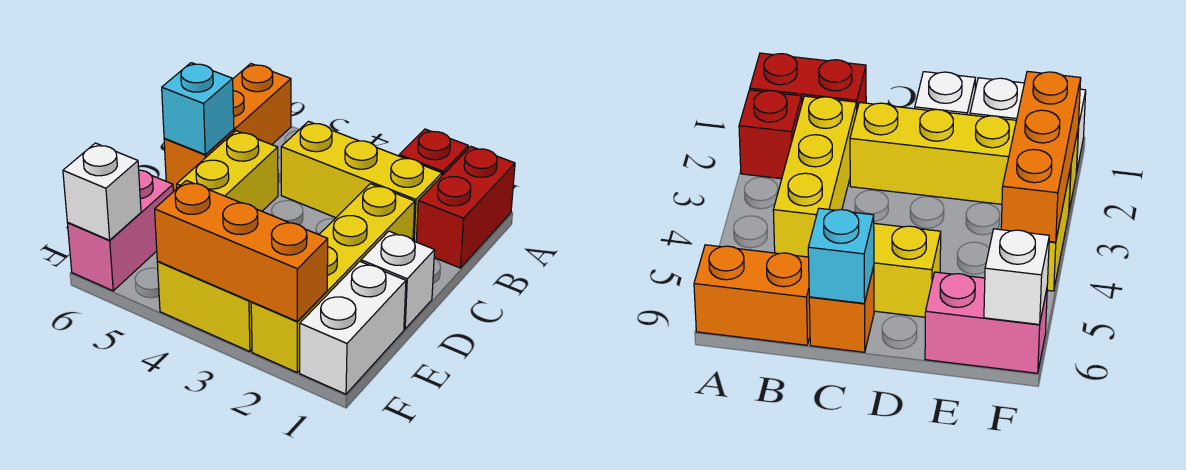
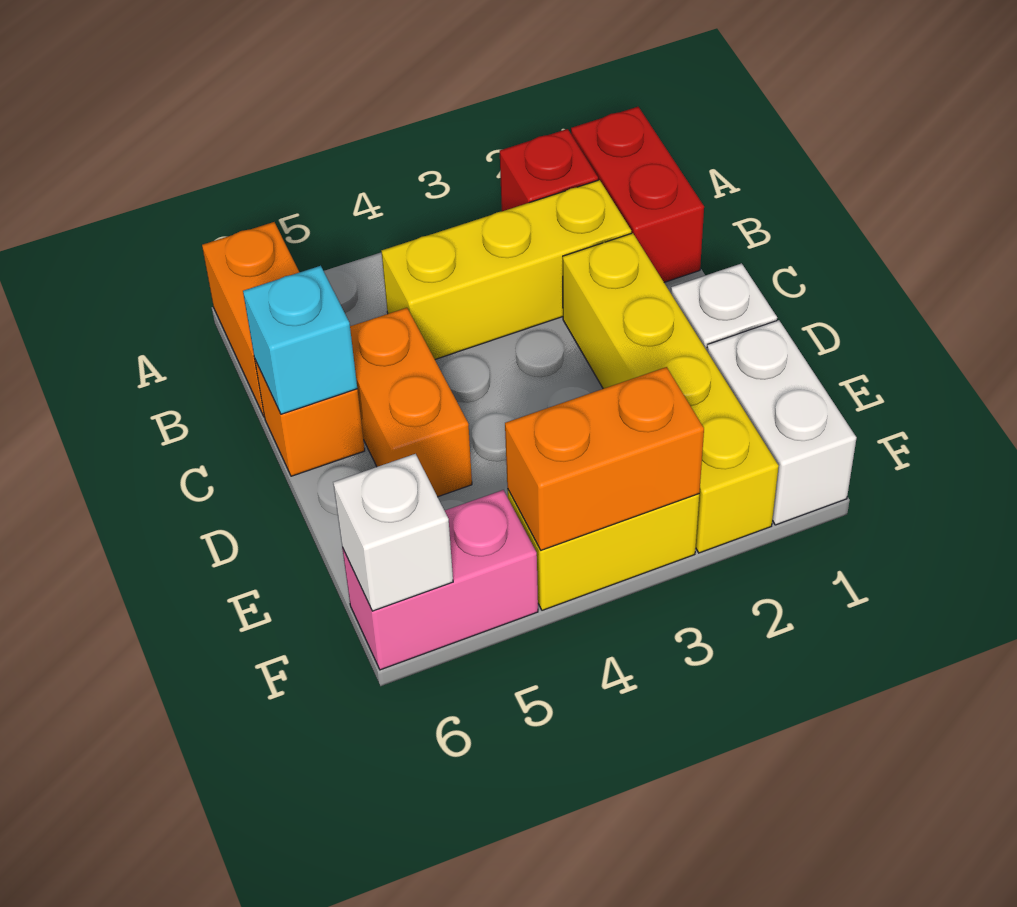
yellow brick C5:D5 level 1 -> orange brick C5:D5 level 1
pink brick E6:F6 level 1 -> pink brick F5:F6 level 1
orange brick F2:F4 level 2 -> orange brick F3:F4 level 2

